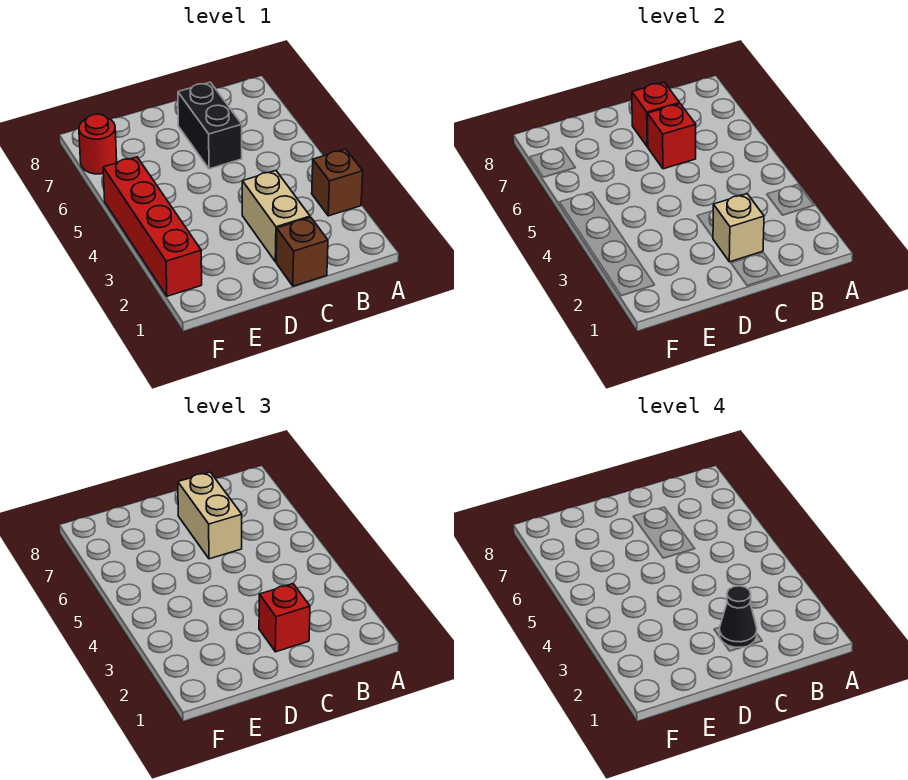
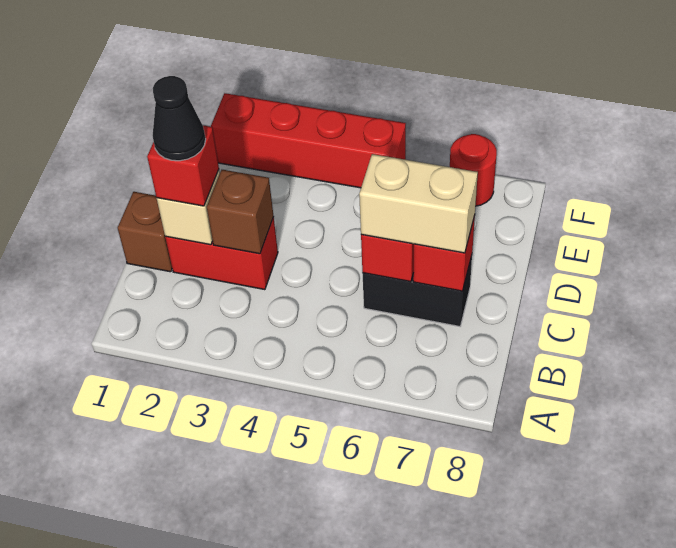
brown brick A3 level 1 -> brown brick C3 level 2
tan brick C2:C3 level 1 -> red brick C2:C3 level 1

